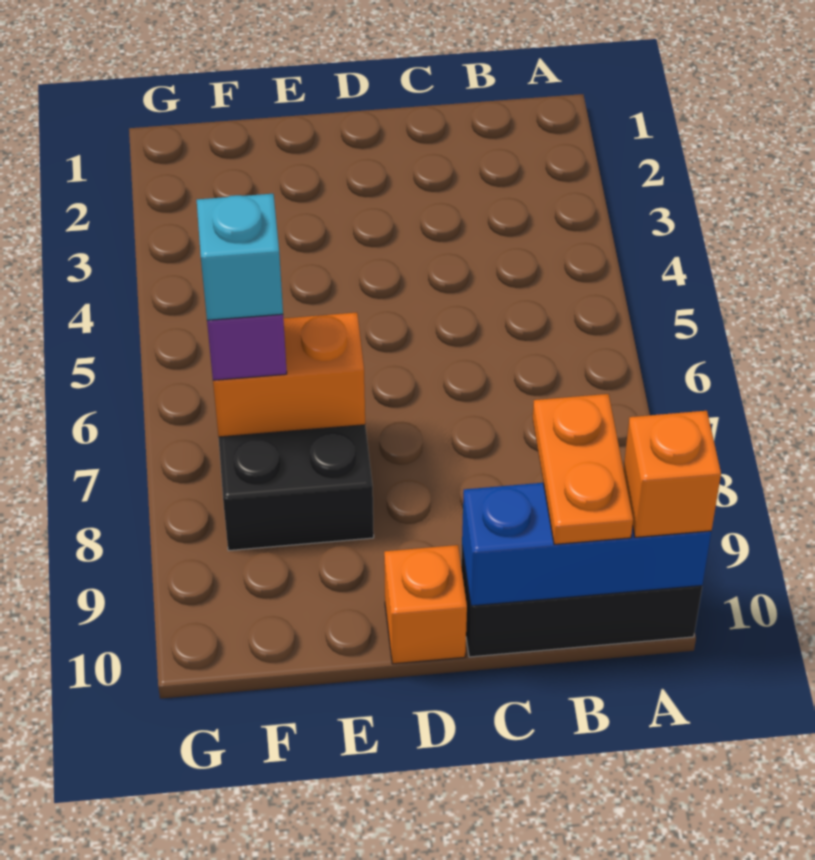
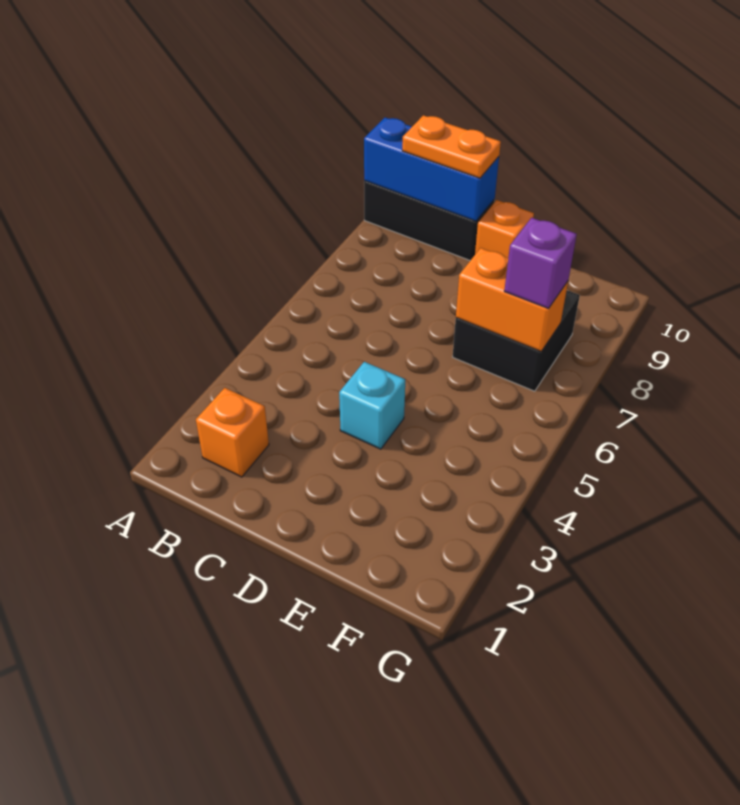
orange brick A10 level 3 -> orange brick B2 level 1
orange plate B9:B10 level 3 -> orange plate B10:C10 level 3
cyan brick F7 level 4 -> cyan brick D4 level 1

